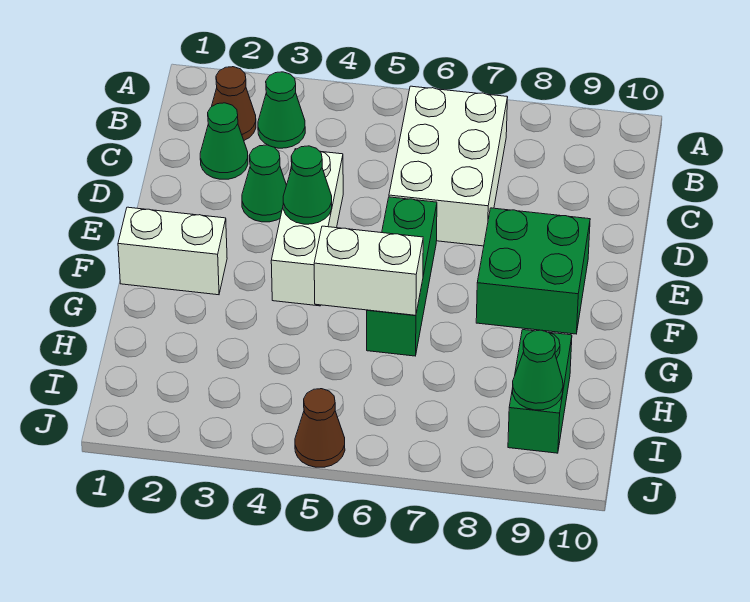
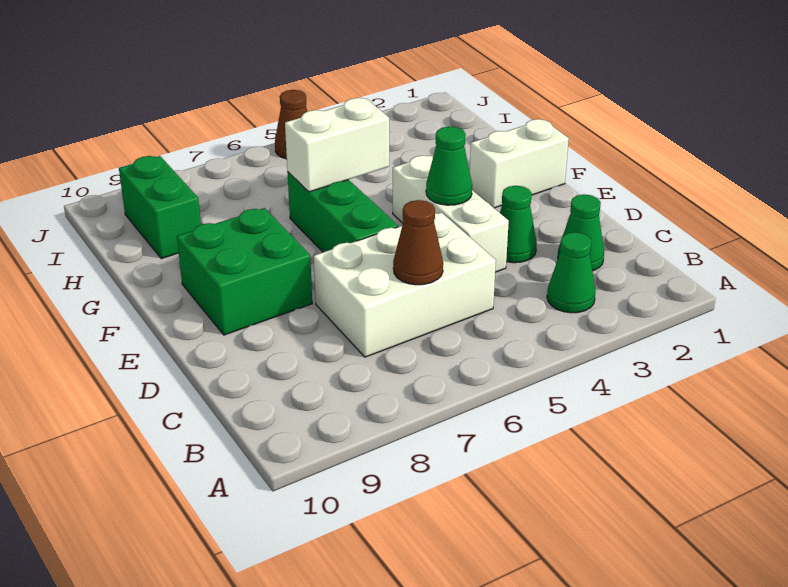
brown cone B2 level 1 -> brown cone C6 level 2
white brick B6:D7 level 1 -> white brick C5:D7 level 1
green cone I9 level 2 -> none

